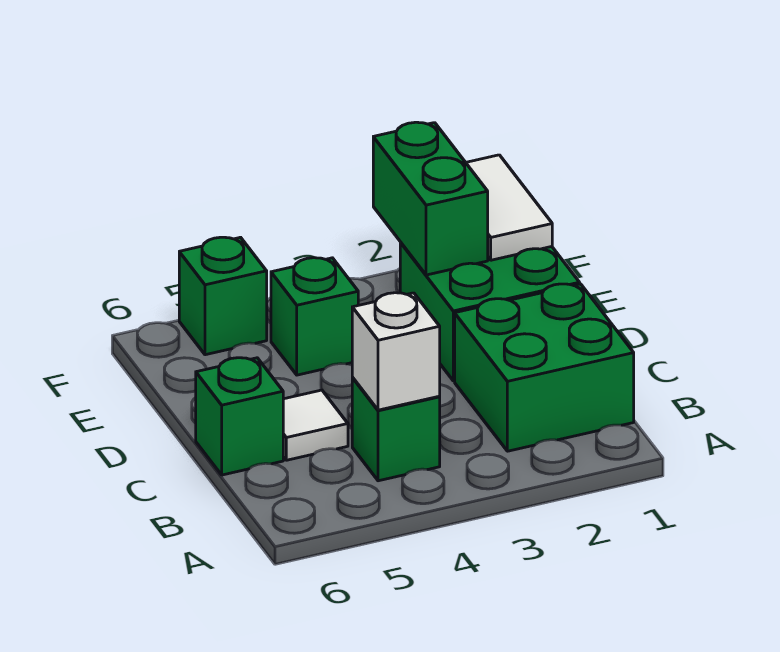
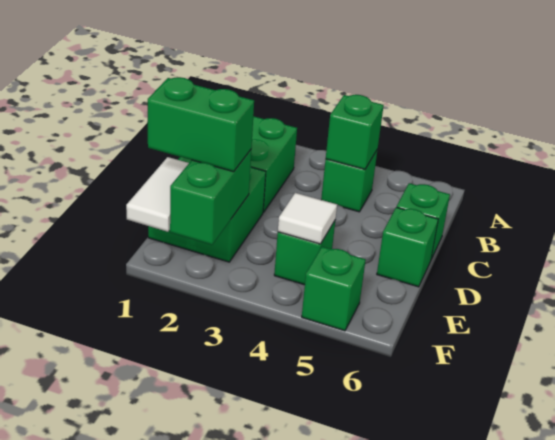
white brick B4 level 2 -> green brick B4 level 2
white tile C5 level 1 -> white tile E4 level 2
none -> green brick D6 level 1
none -> green brick E1:E2 level 3

